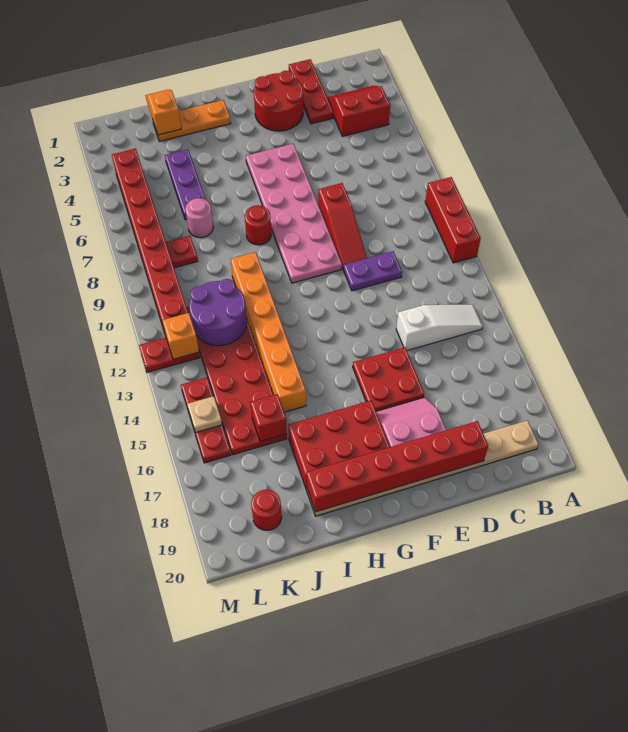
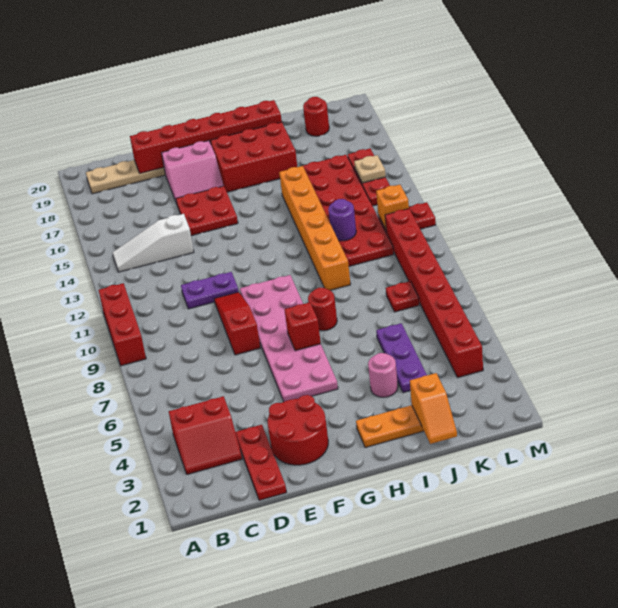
pink round brick J7 level 1 -> pink round brick I4 level 1
purple round brick J11:K12 level 2 -> purple round brick J12 level 2
red brick J16 level 2 -> red brick G7 level 2

